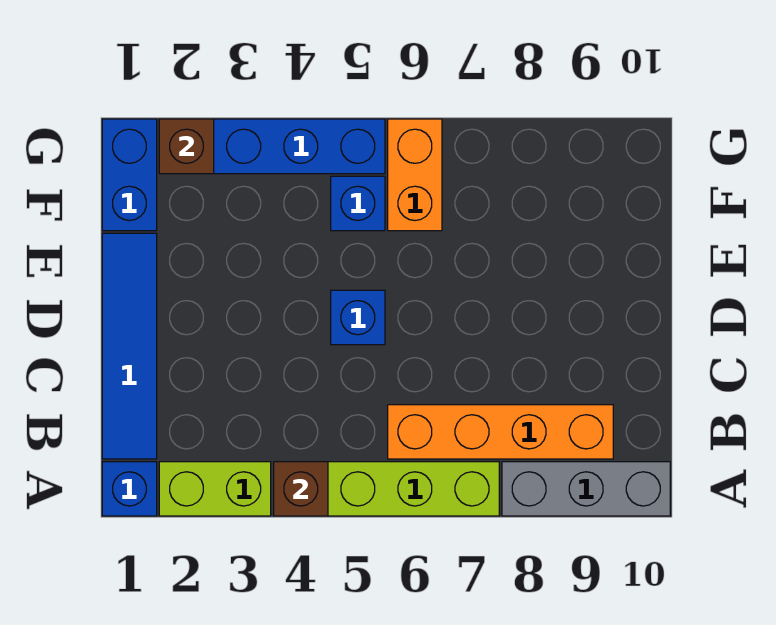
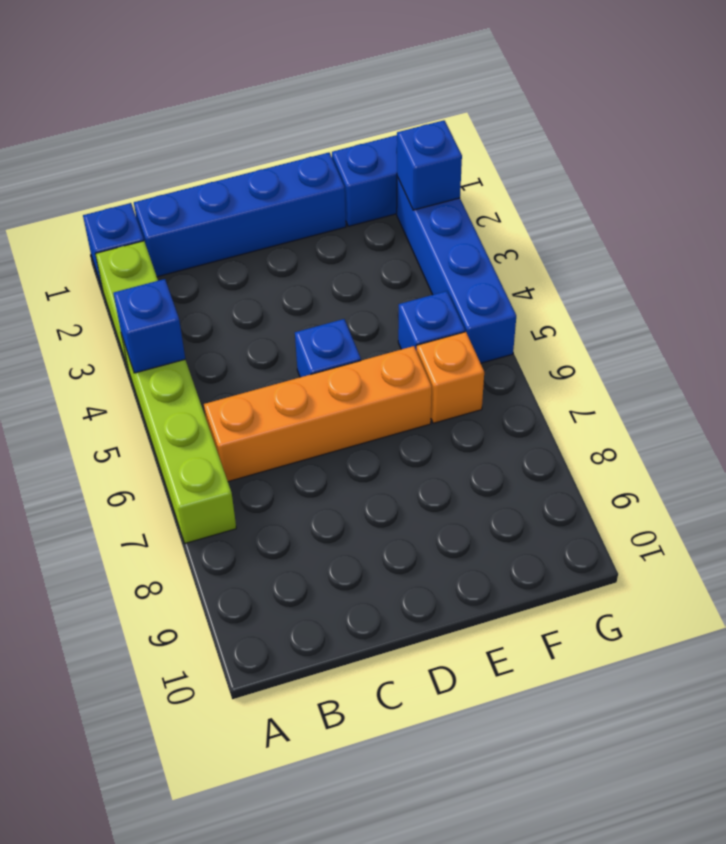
brown brick A4 level 2 -> blue brick A4 level 2
grey brick A8:A10 level 1 -> none
blue tile B1:E1 level 1 -> blue brick B1:E1 level 1
orange brick B6:B9 level 1 -> orange brick B6:E6 level 1
orange brick F6:G6 level 1 -> orange brick F6 level 1
brown brick G2 level 2 -> blue brick G2 level 2

